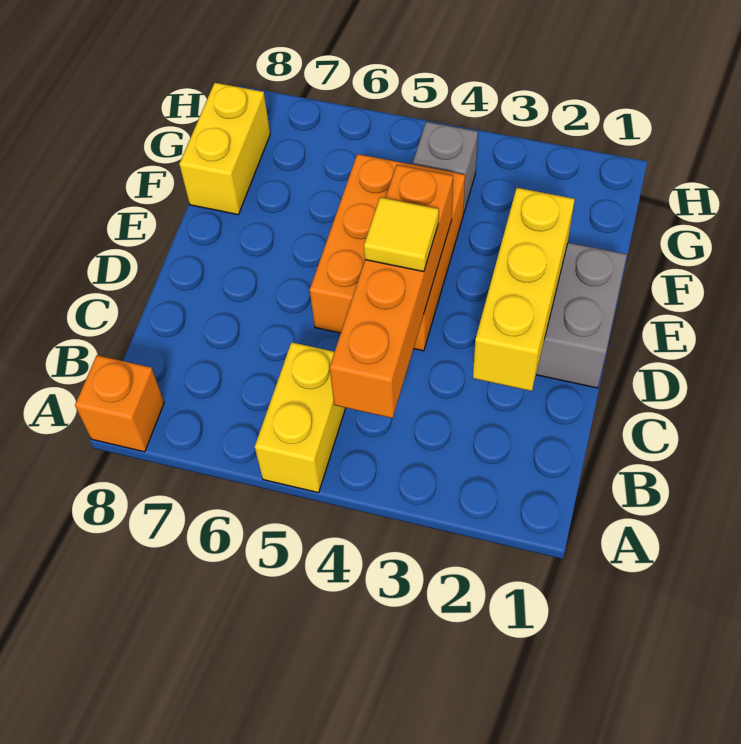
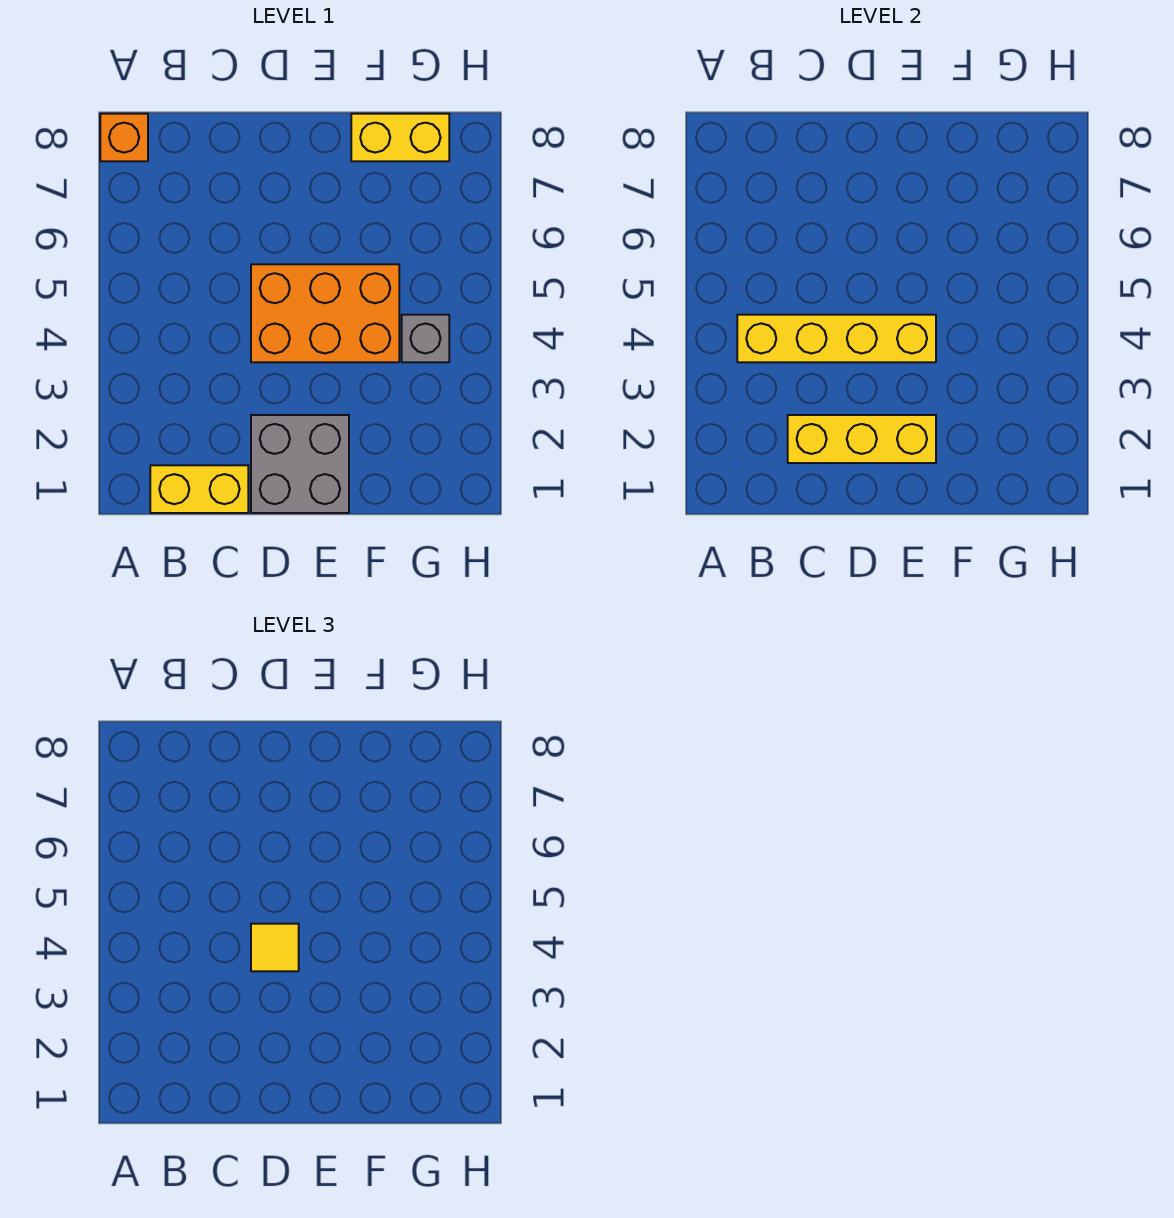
yellow brick A5:B5 level 1 -> yellow brick B1:C1 level 1
orange brick B4:E4 level 2 -> yellow brick B4:E4 level 2

